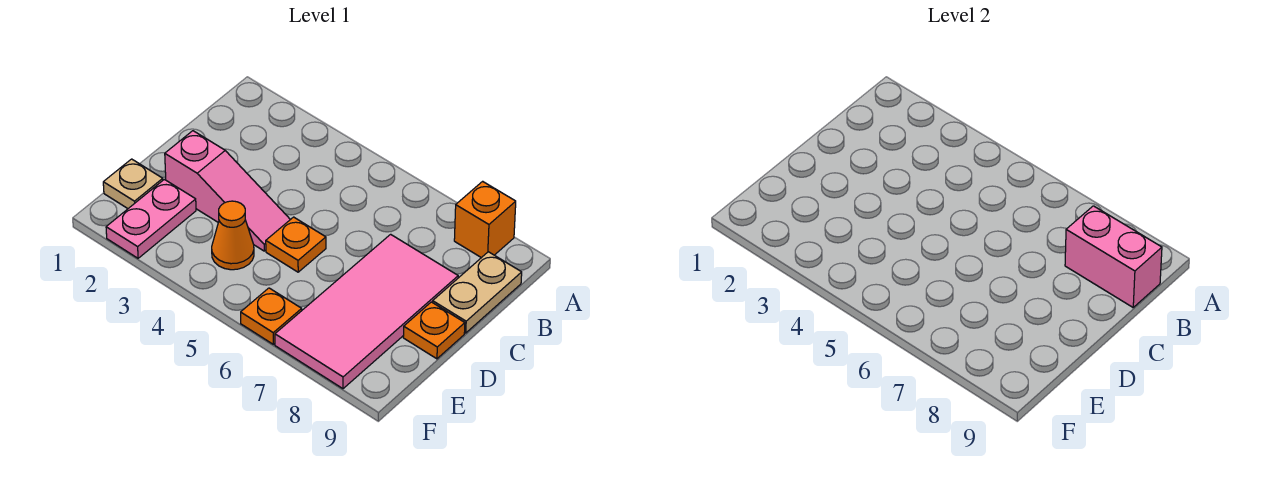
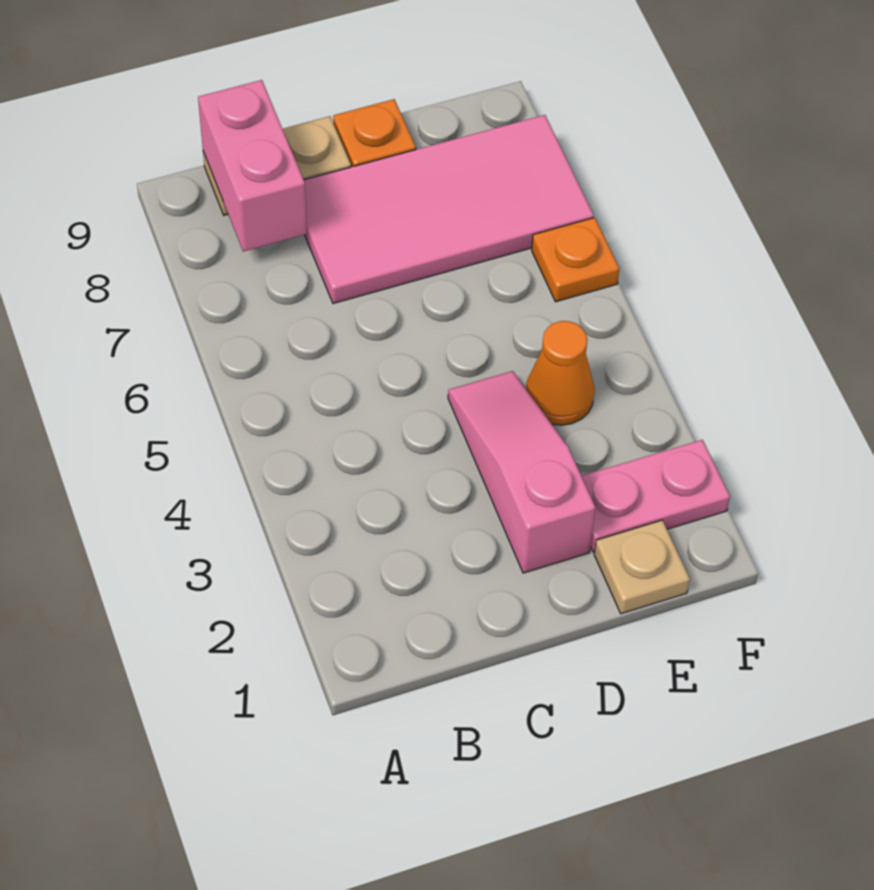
orange brick A8 level 1 -> none
orange plate D5 level 1 -> none

